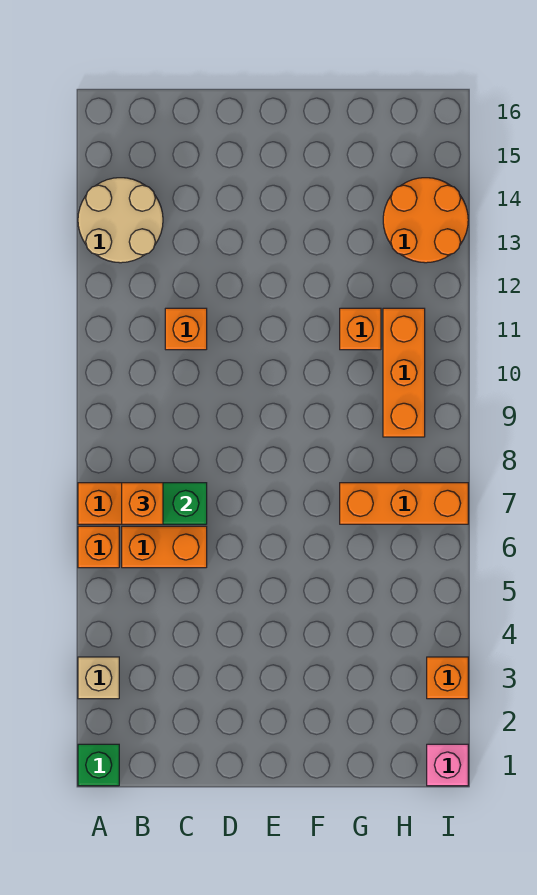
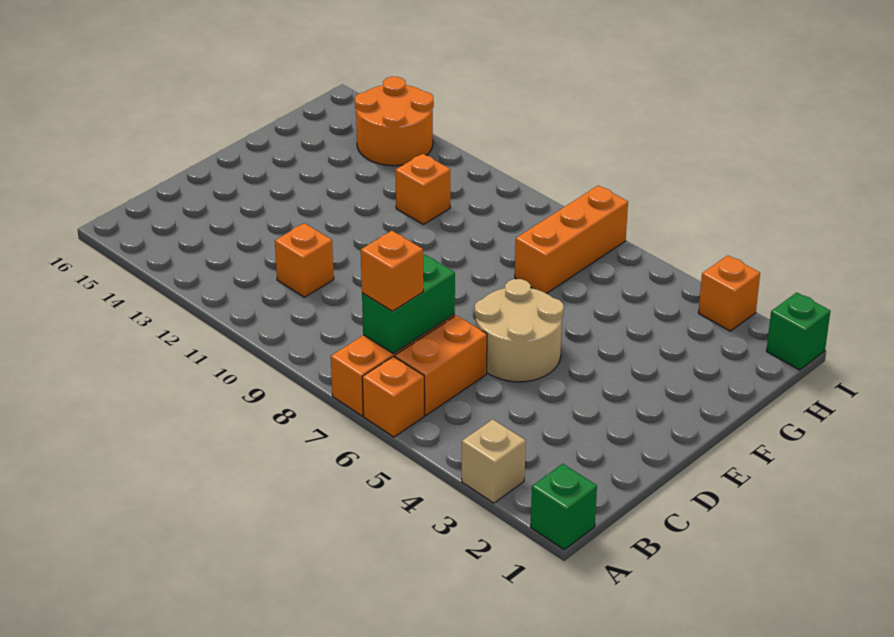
tan round brick A13:B14 level 1 -> tan round brick D5:E6 level 1
orange brick H9:H11 level 1 -> none
pink brick I1 level 1 -> green brick I1 level 1

